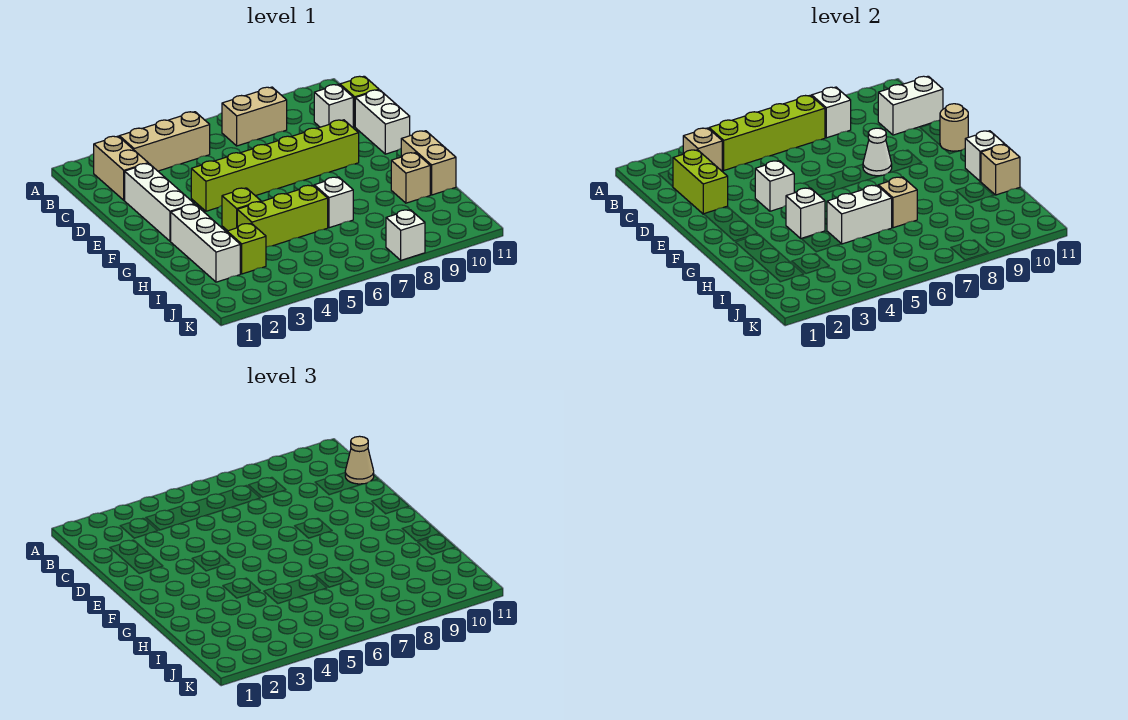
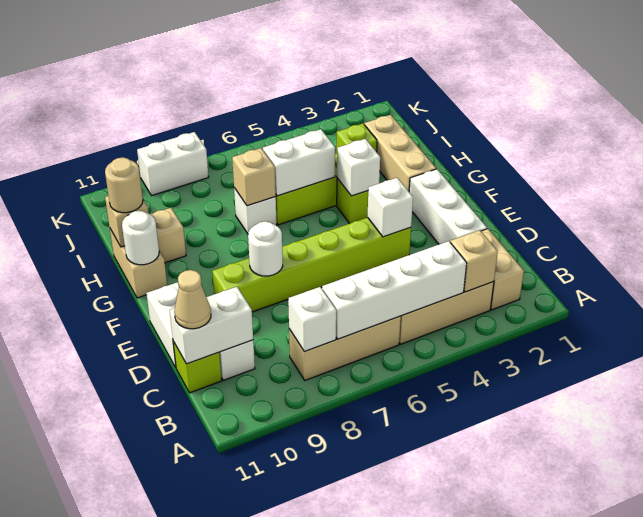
lime brick B4:B7 level 2 -> white brick B4:B7 level 2
tan brick B7:B8 level 1 -> tan brick B6:B8 level 1
lime brick C2:D2 level 2 -> none
white cone E8 level 2 -> white round brick E8 level 2
tan round brick E11 level 2 -> tan round brick H11 level 3
white brick G2:I2 level 1 -> tan brick G2:I2 level 1
white brick G11 level 2 -> white round brick G11 level 2
white brick K8 level 1 -> white brick K8:K9 level 1

